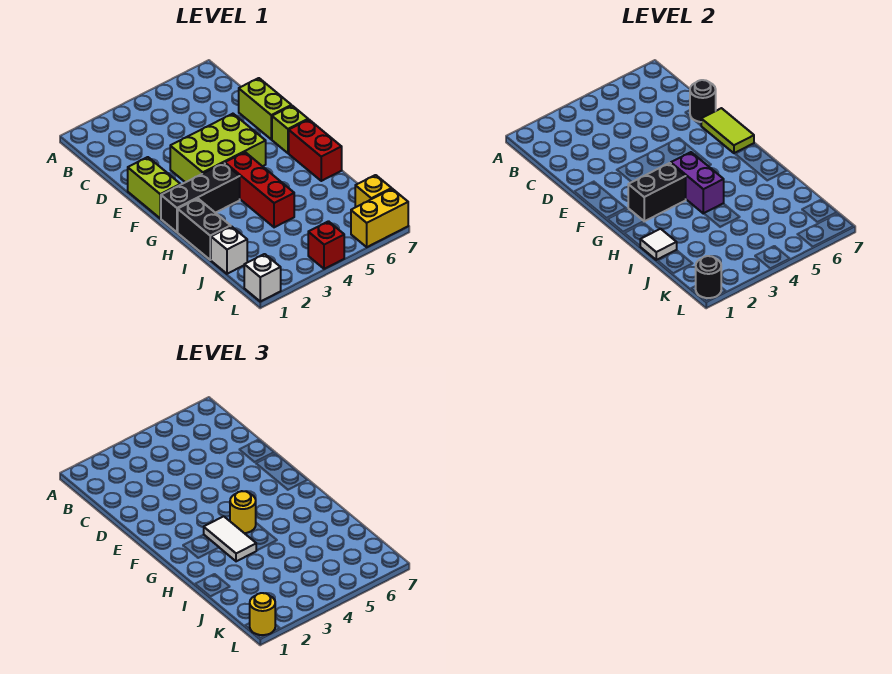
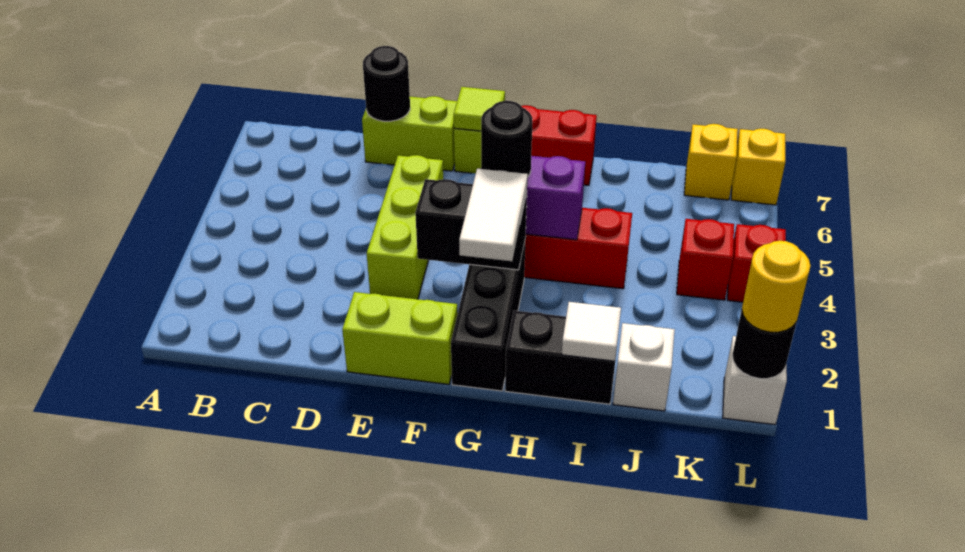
lime brick E3:F5 level 1 -> lime brick E3:E5 level 1
lime tile E7:F7 level 2 -> lime tile F7 level 2
black brick G2:G3 level 2 -> black brick F3:G3 level 2
white tile G3:H3 level 3 -> white tile G2:G3 level 3
yellow round brick G4 level 3 -> black round brick G4 level 3
none -> red brick K4 level 1
yellow brick L6:L7 level 1 -> yellow brick L7 level 1

